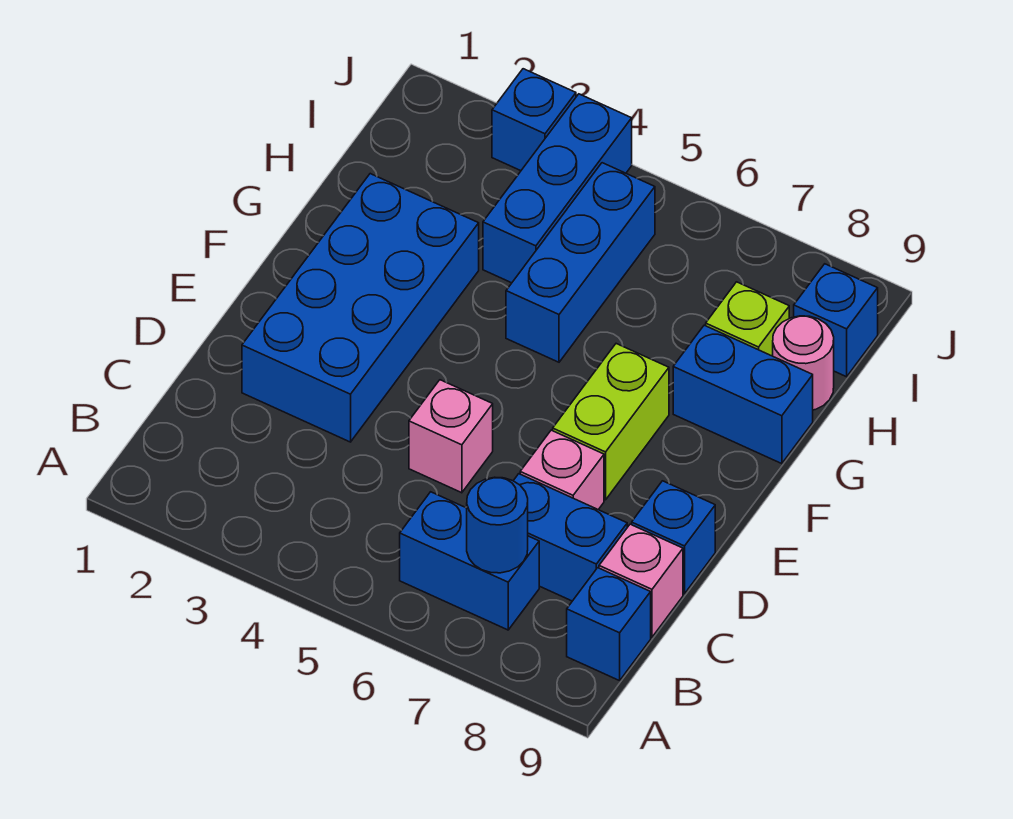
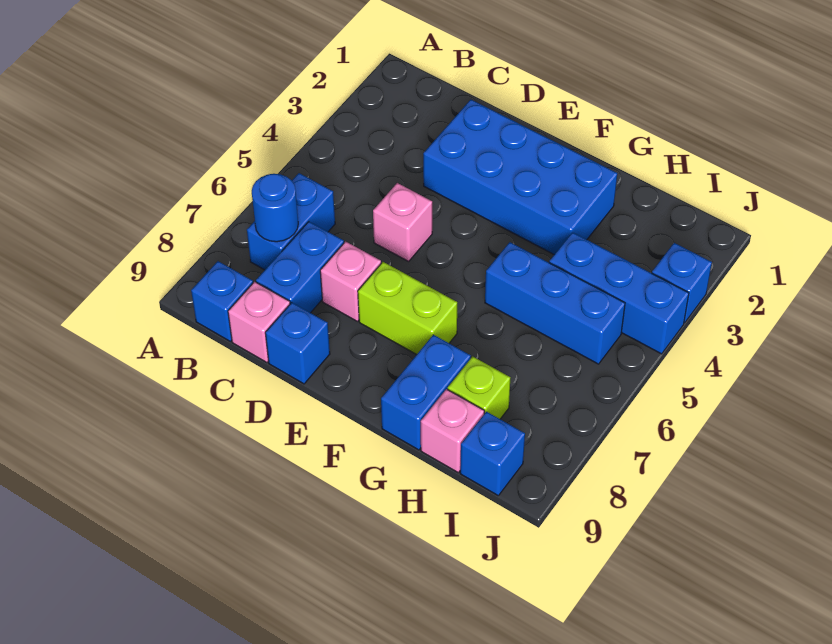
pink round brick H9 level 1 -> pink brick H9 level 1

